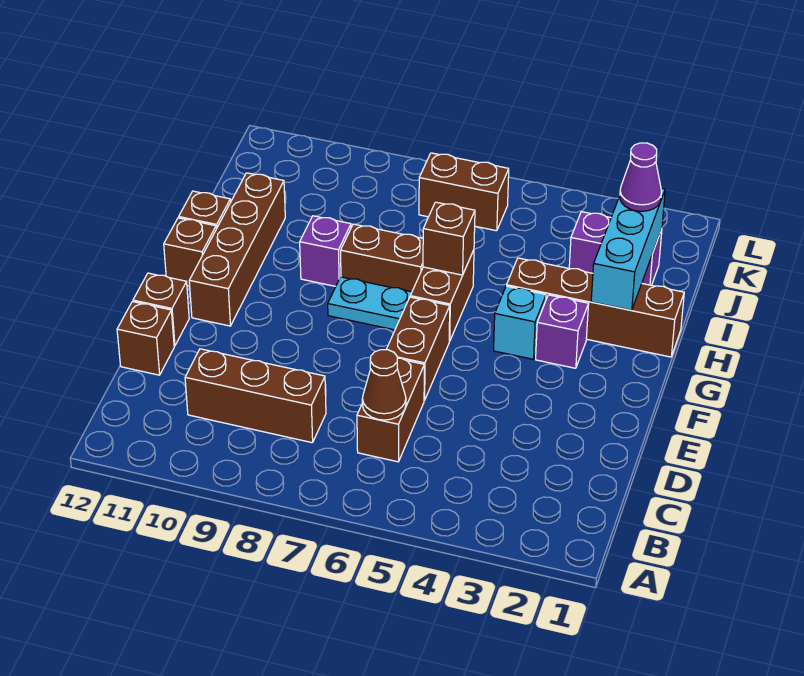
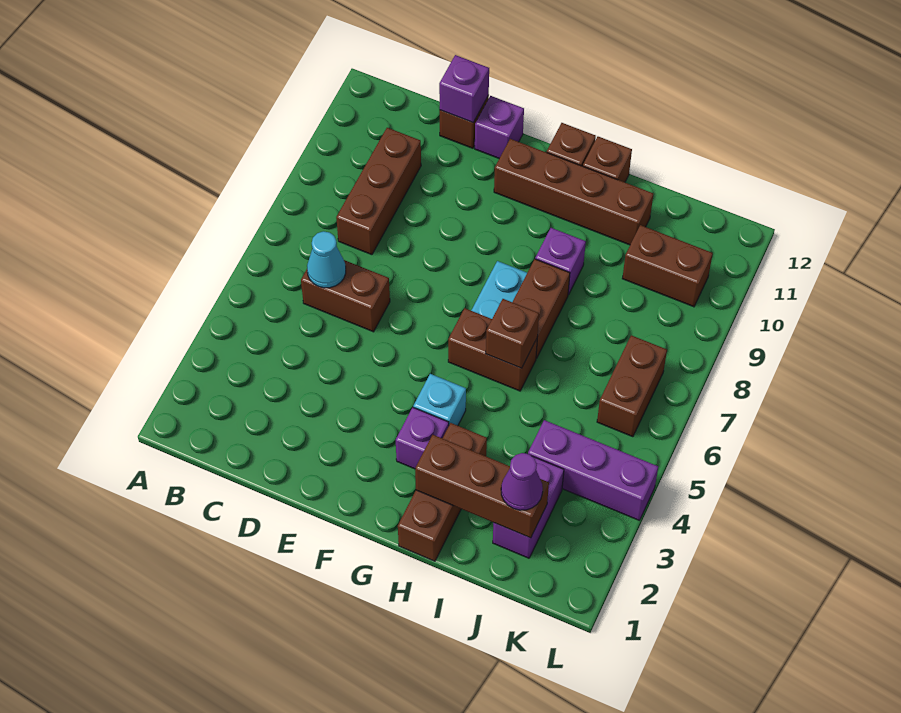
brown cone C6 level 2 -> cyan cone C6 level 2
none -> purple brick D12 level 2
brown brick E6:F6 level 1 -> brown brick J10:K10 level 1
brown brick E12 level 1 -> purple brick E12 level 1
brown brick H1:H4 level 1 -> brown brick H1:H3 level 1
cyan brick H2:J2 level 2 -> brown brick H2:J2 level 2
none -> purple brick J4:L4 level 1

